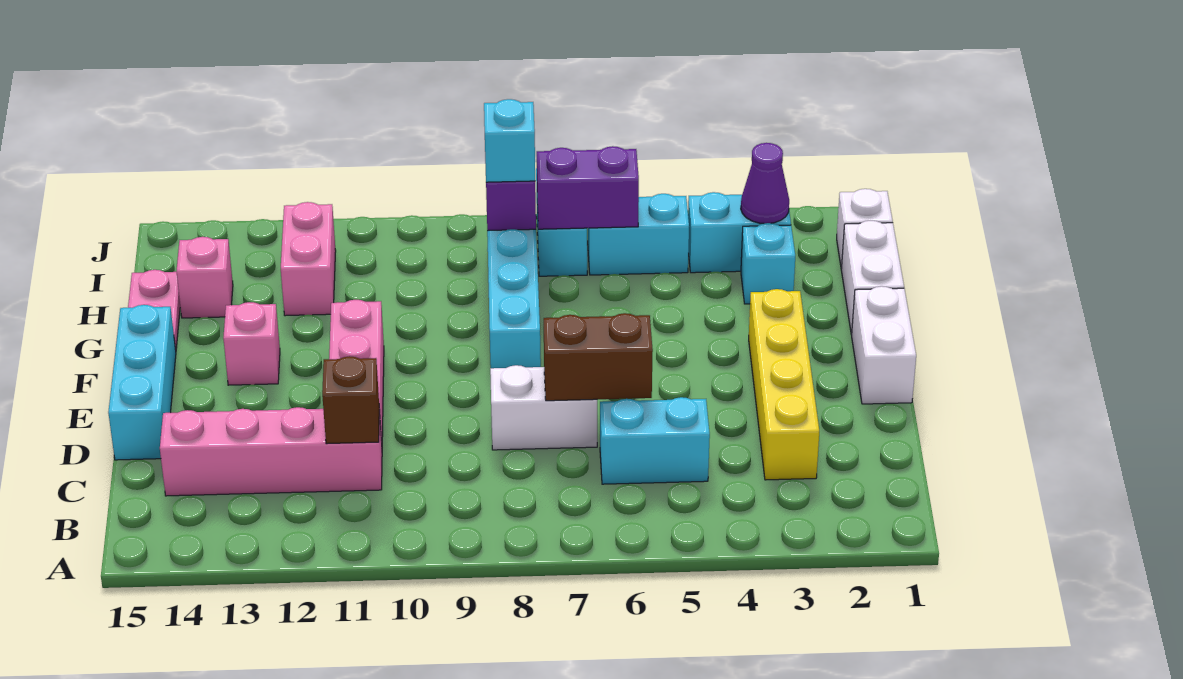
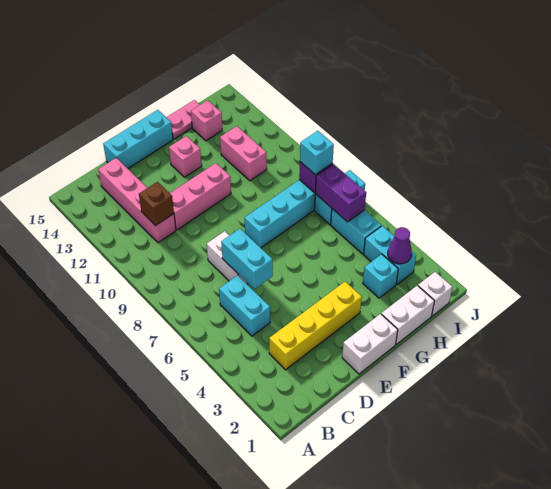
brown brick D6:D7 level 2 -> cyan brick D6:D7 level 2
pink brick H12:I12 level 1 -> pink brick H11:H12 level 1

